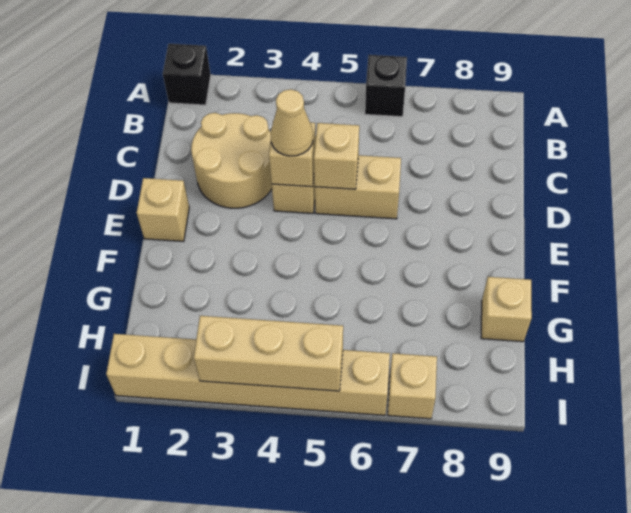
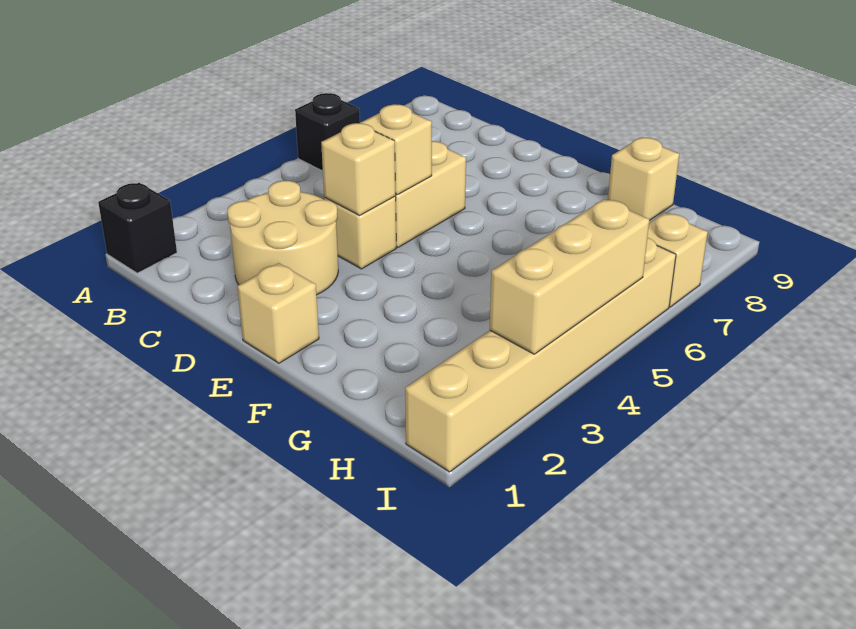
tan cone D4 level 3 -> none

